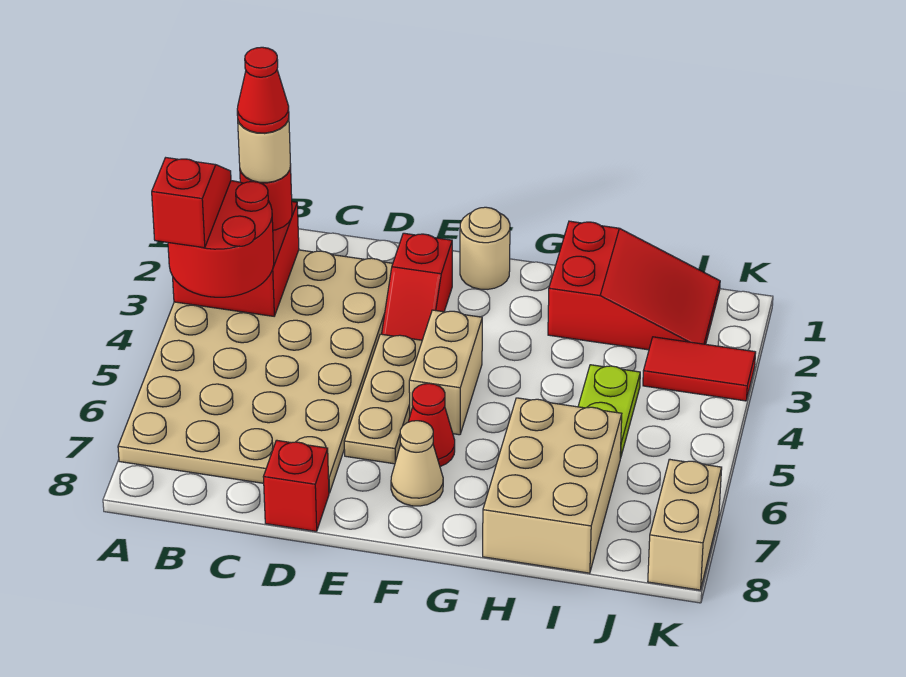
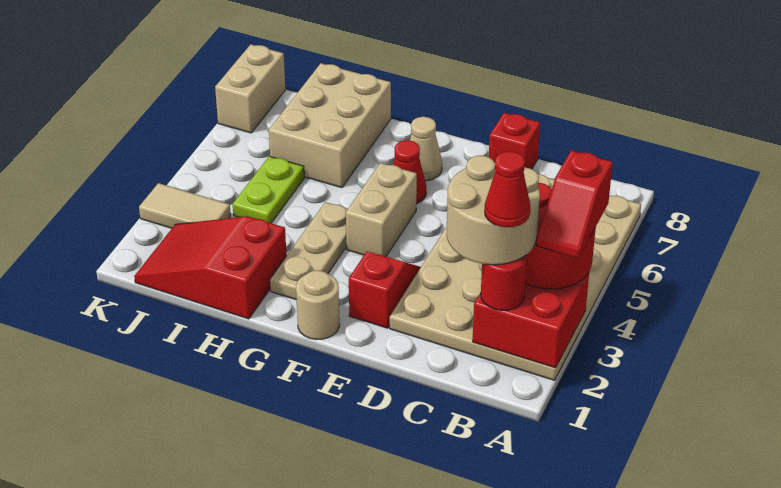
tan round brick B2 level 4 -> tan round brick B2:C3 level 4
tan plate E4:E6 level 1 -> tan plate G2:G4 level 1
red tile J3:K3 level 1 -> tan tile J3:K3 level 1

